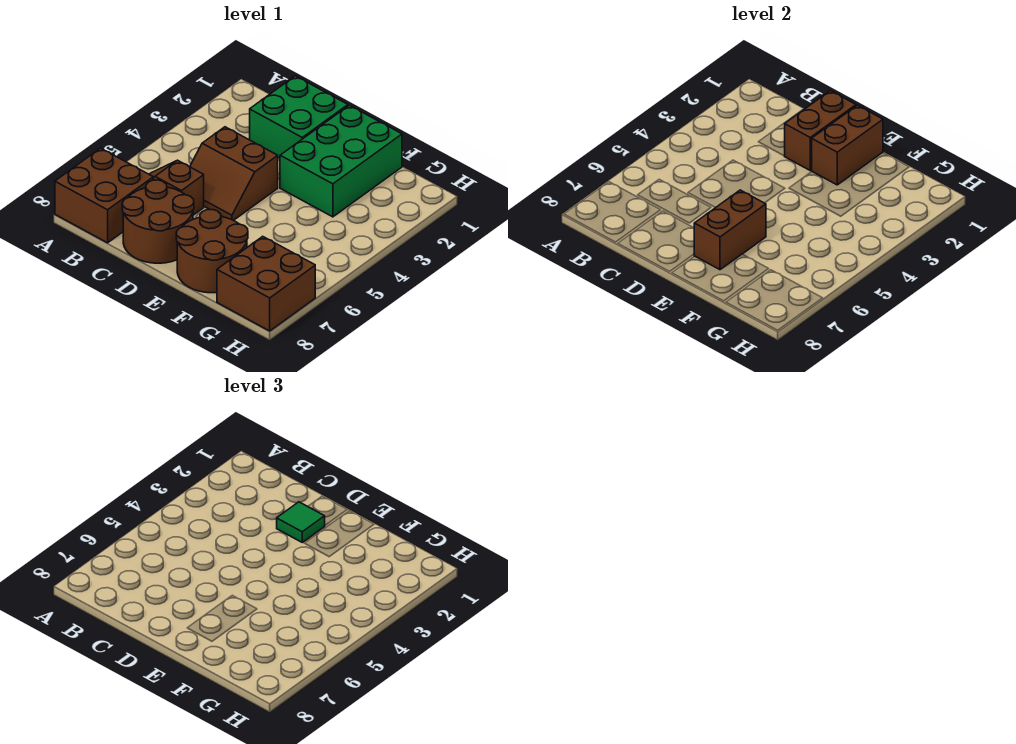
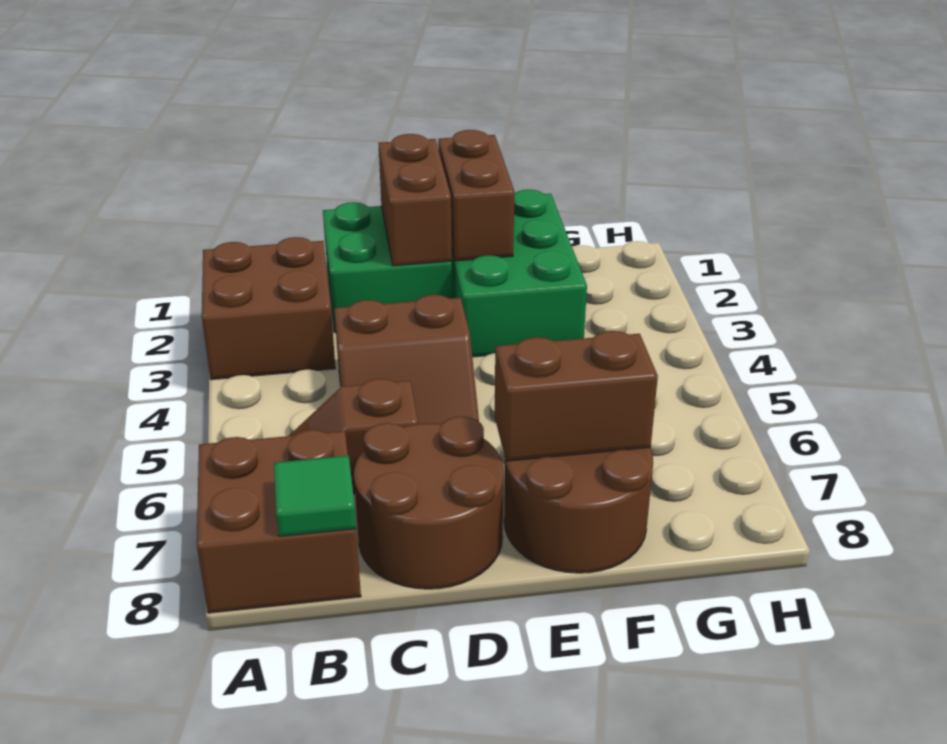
green tile D2 level 3 -> green tile B8 level 2
brown brick E6:E7 level 2 -> brown brick E7:F7 level 2
brown brick G7:H8 level 1 -> brown brick A2:B3 level 1

